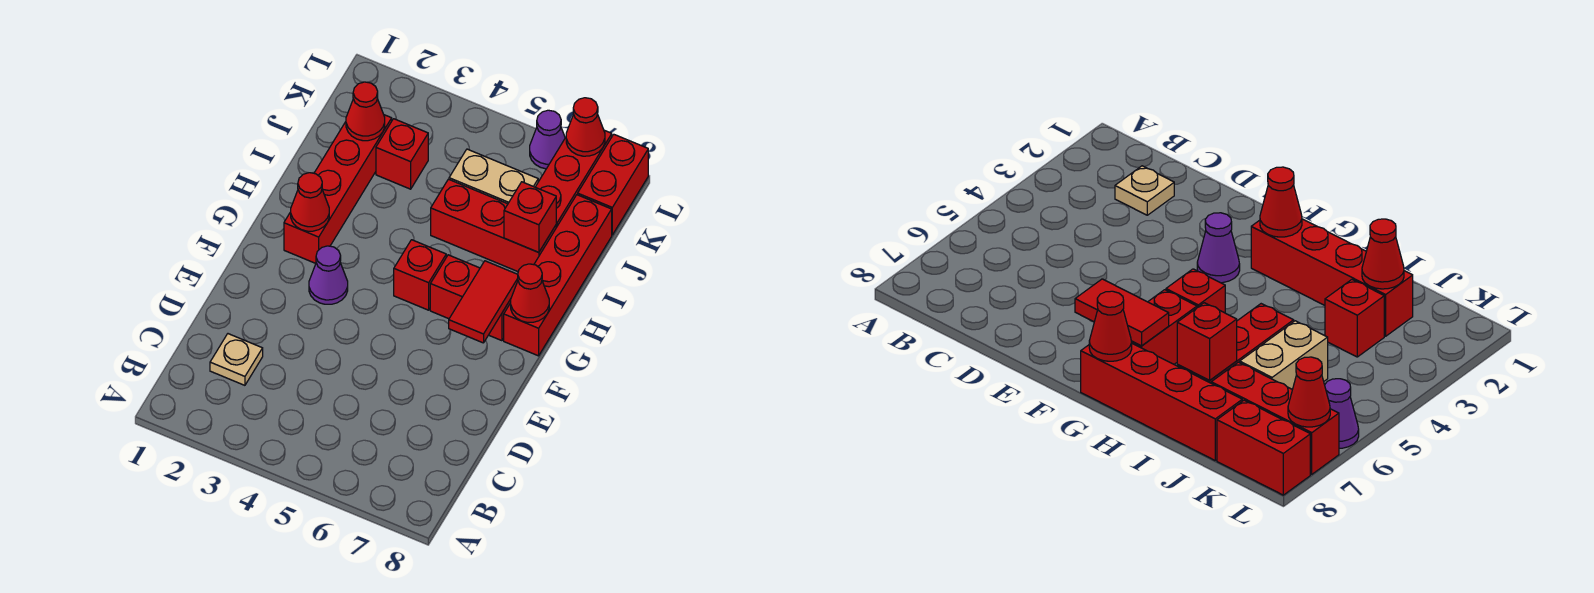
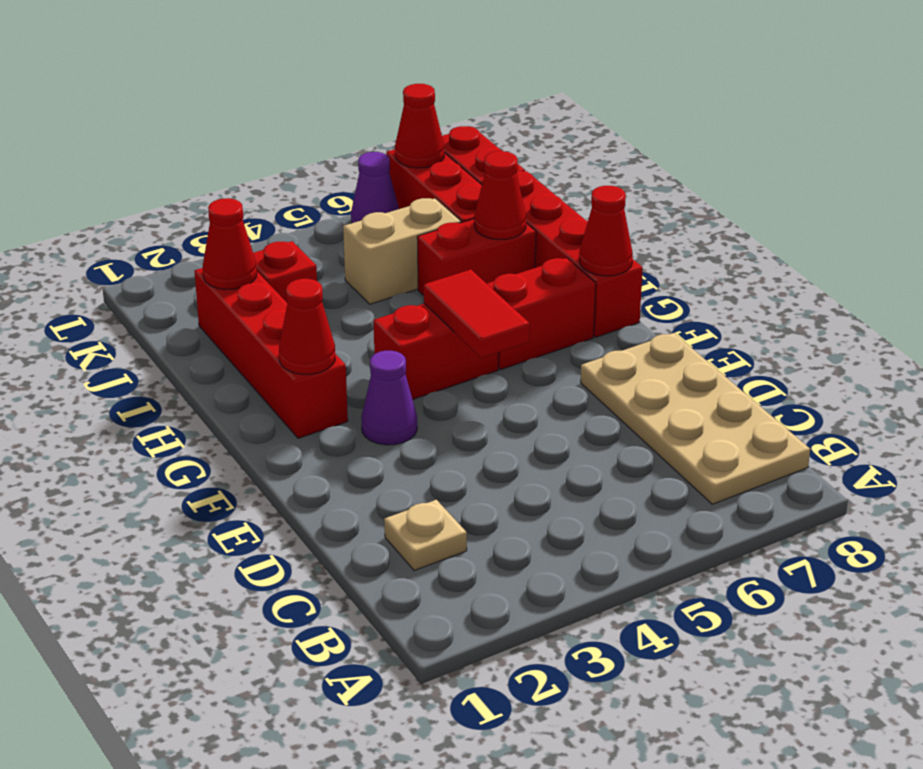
none -> tan plate B7:E8 level 1
red tile F7:G7 level 2 -> red tile F5:G5 level 2
red brick G5 level 1 -> red brick G4:G5 level 1
red brick I5:I7 level 1 -> red brick I6:I7 level 1
red brick I7 level 2 -> red cone I7 level 2

